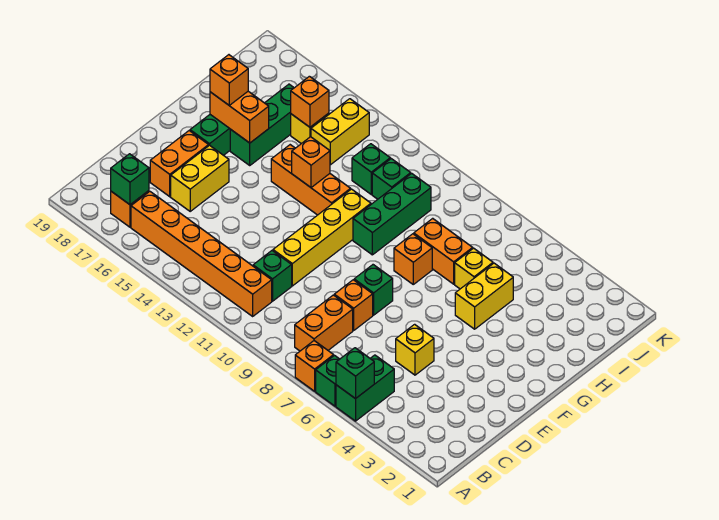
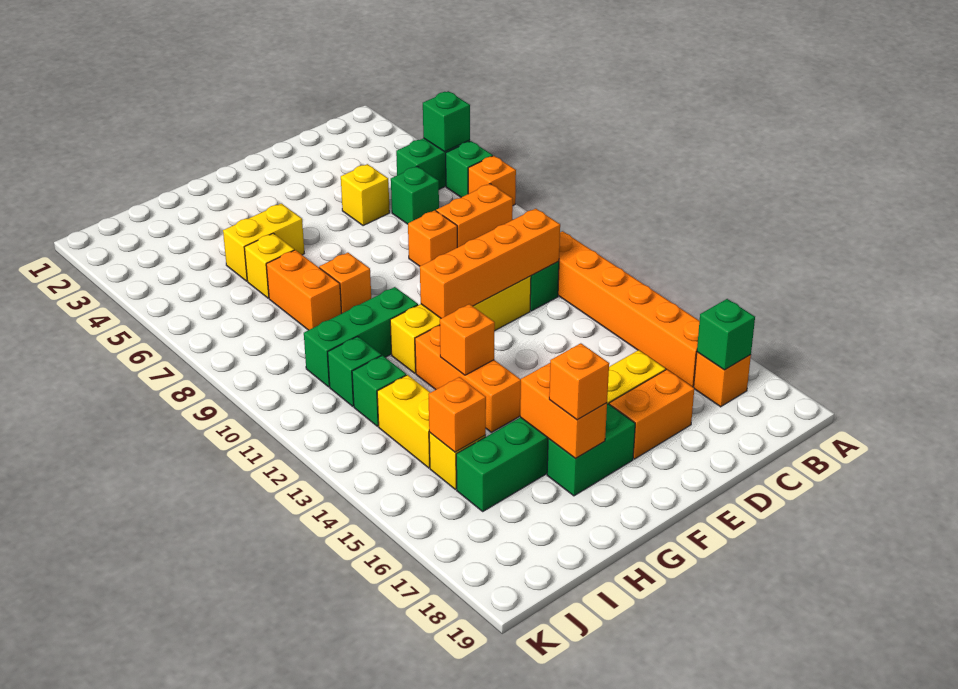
none -> orange brick C11:F11 level 2
green brick E8 level 1 -> green brick C6 level 1
yellow brick I14:J14 level 1 -> yellow brick I13:I14 level 1

